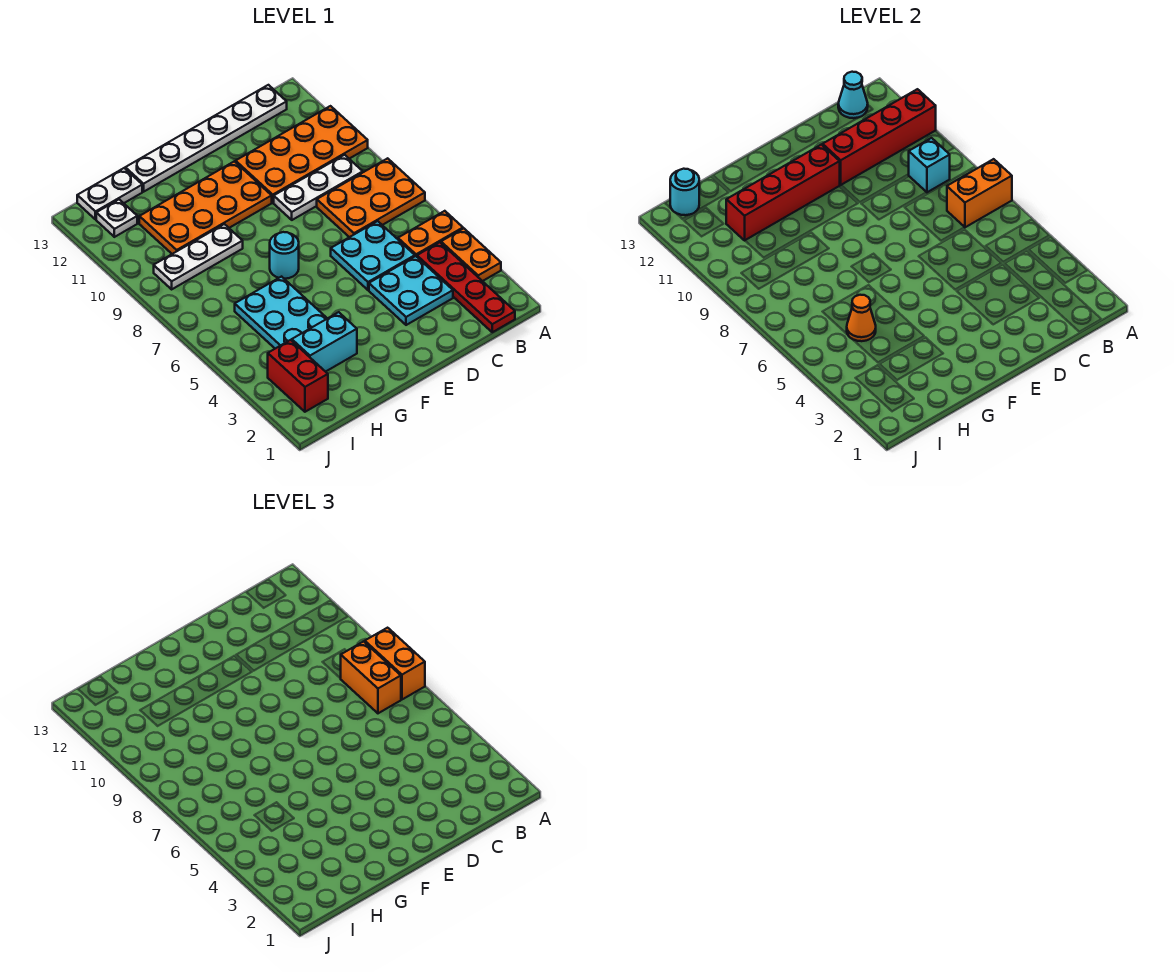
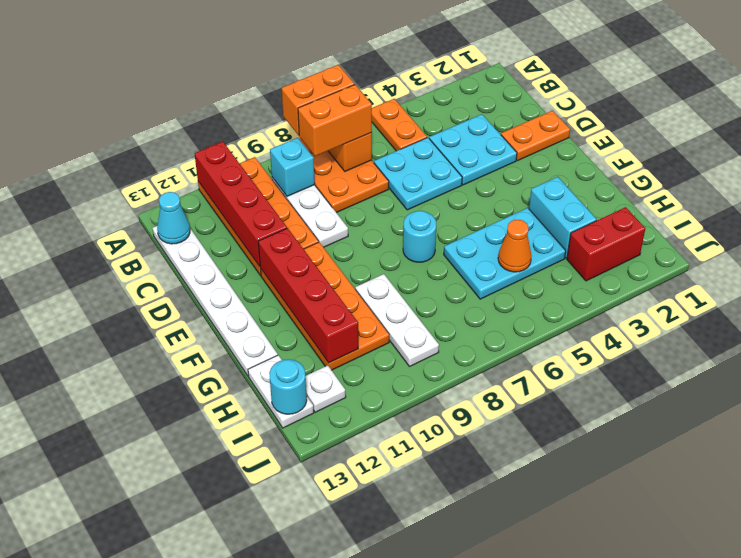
orange plate A3:A4 level 1 -> orange plate D1:D2 level 1
red plate B1:B4 level 1 -> none

